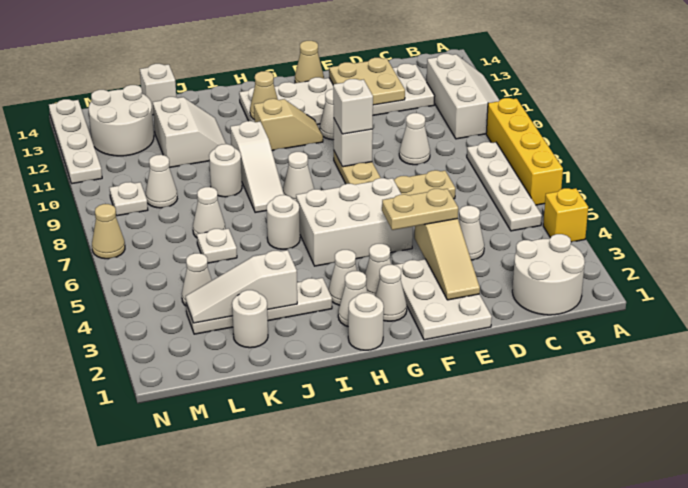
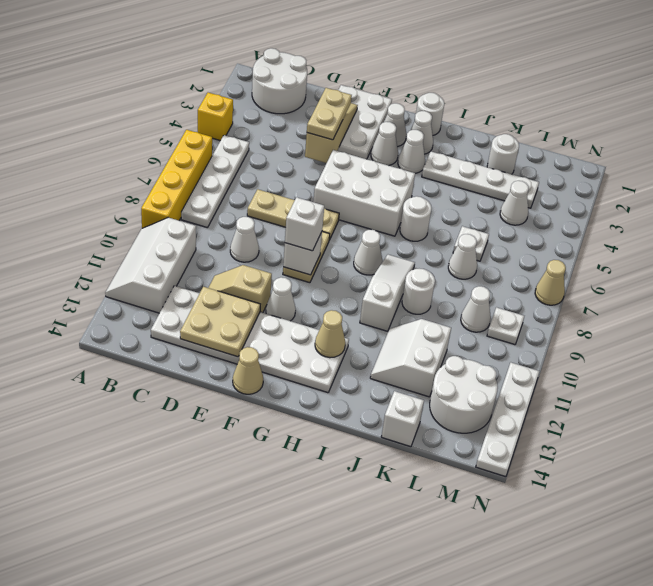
white cone D4 level 1 -> none
tan plate E4:F4 level 3 -> tan plate E3:E4 level 3
tan slope G11:H11 level 1 top H -> tan slope D11:E11 level 1 top E
white slope J3:L3 level 2 top J -> none

